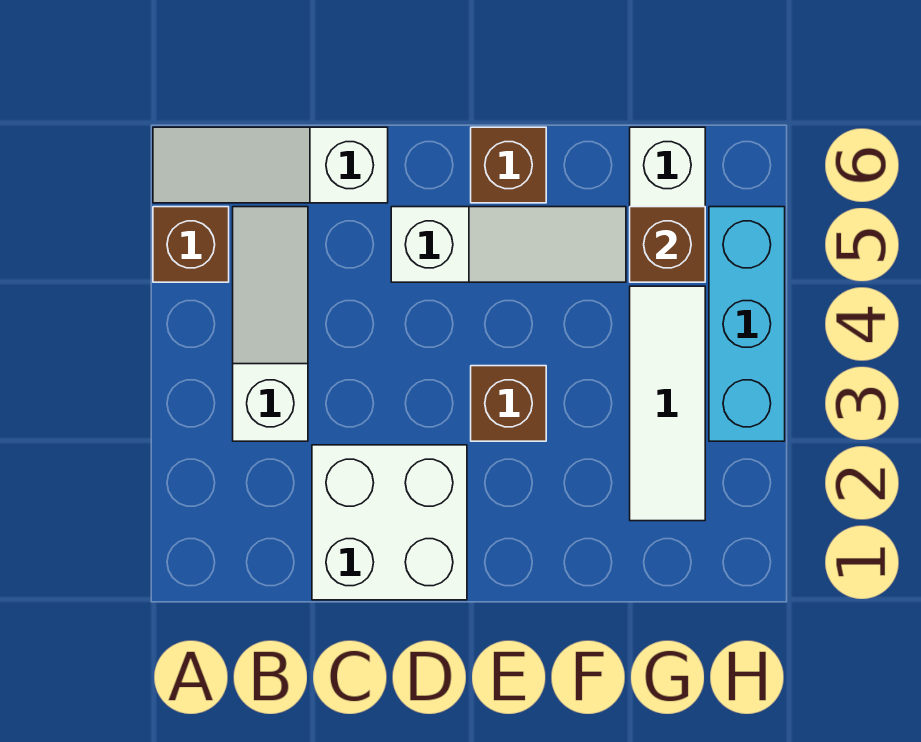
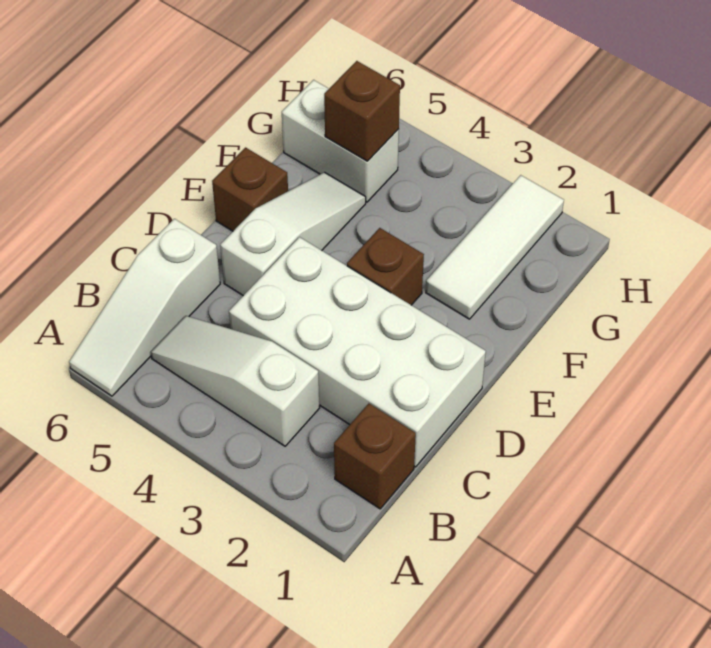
brown brick A5 level 1 -> brown brick B1 level 1
white brick C1:D2 level 1 -> white brick C1:D4 level 1
white tile G2:G4 level 1 -> white tile F2:H2 level 1
cyan brick H3:H5 level 1 -> none

